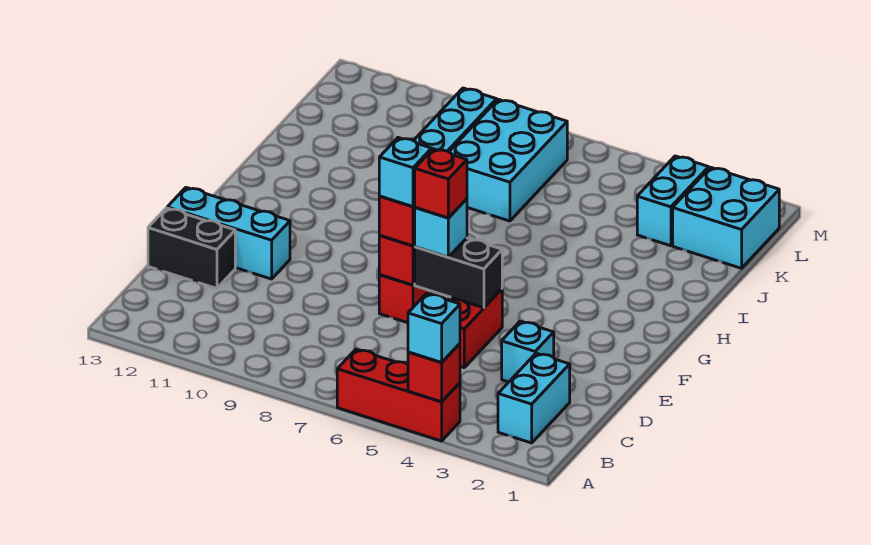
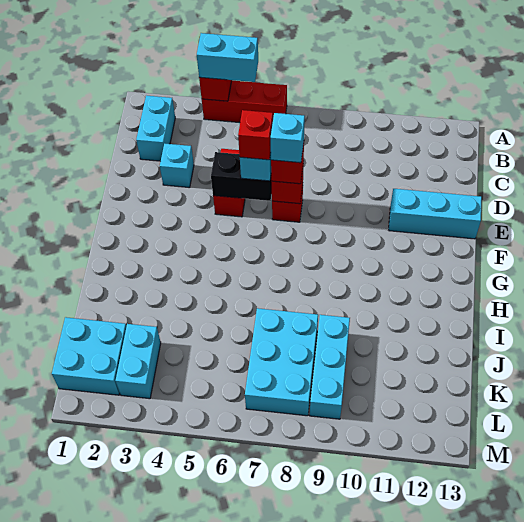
cyan brick A4 level 3 -> cyan brick A4:A5 level 3
black brick D12:D13 level 1 -> none

